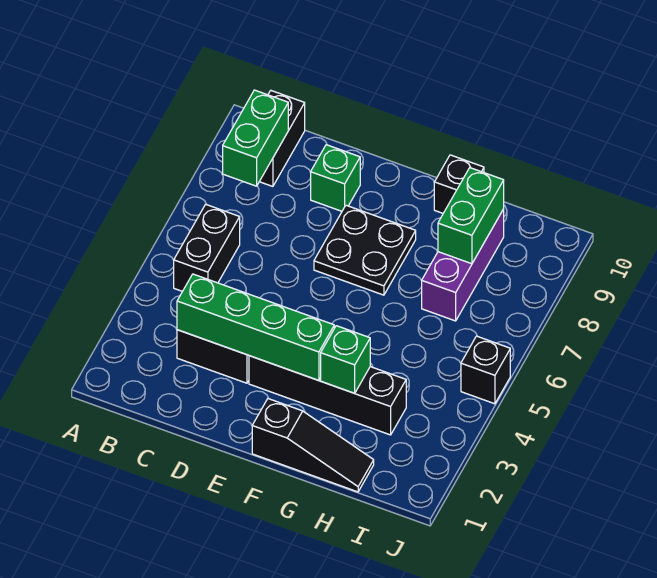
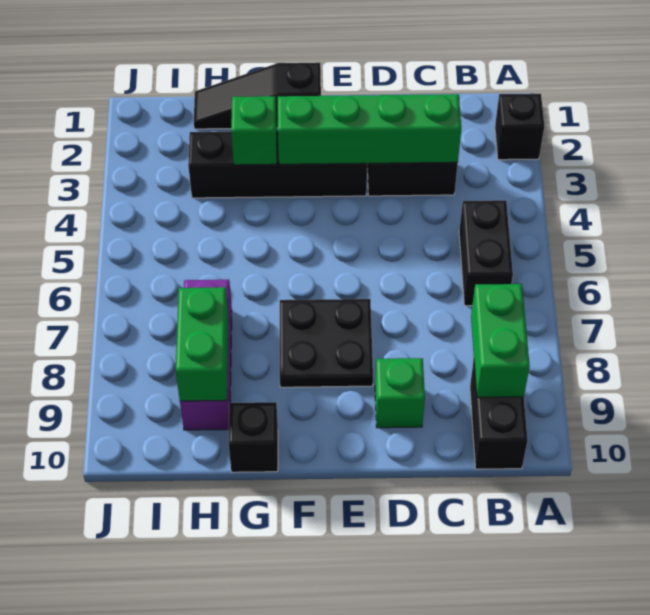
black brick J5 level 1 -> black brick A2 level 1

